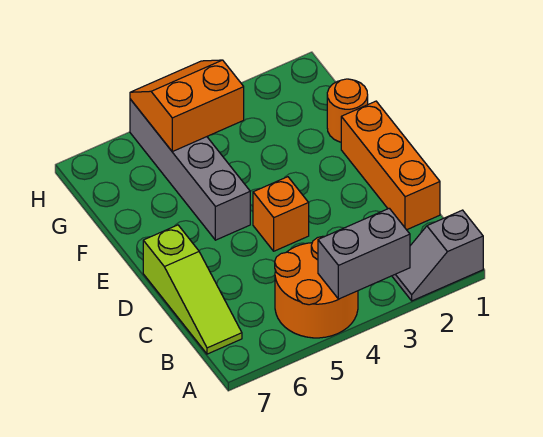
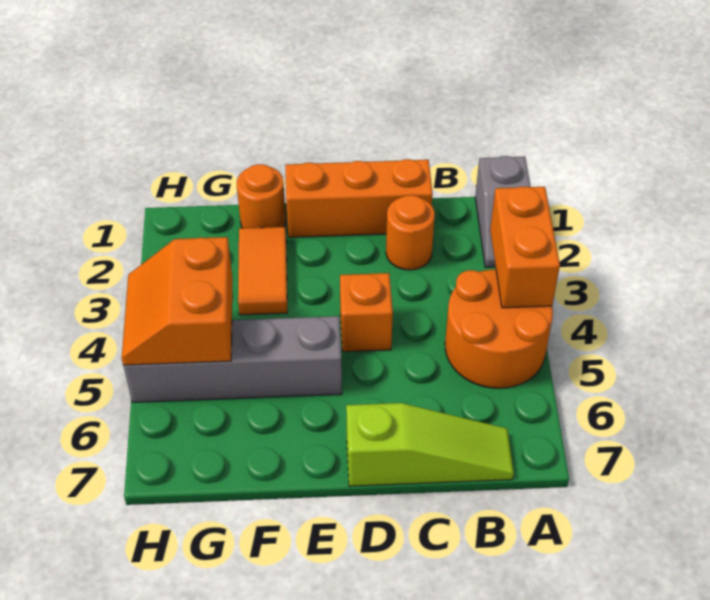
grey brick A3:A4 level 2 -> orange brick A3:A4 level 2
none -> orange round brick C2 level 1
none -> orange tile F2:F3 level 1

